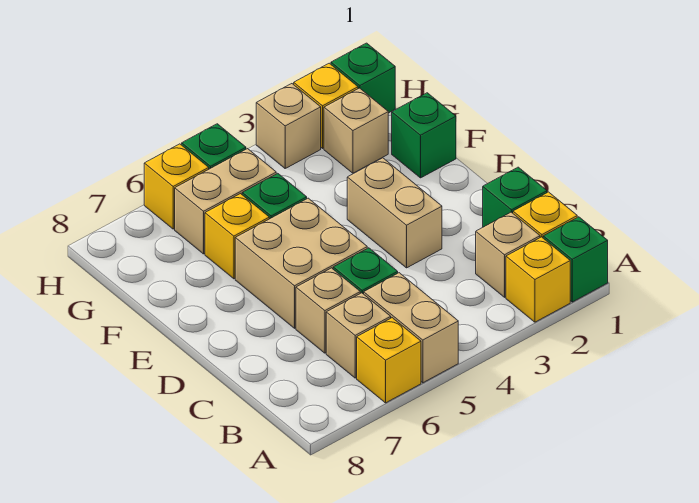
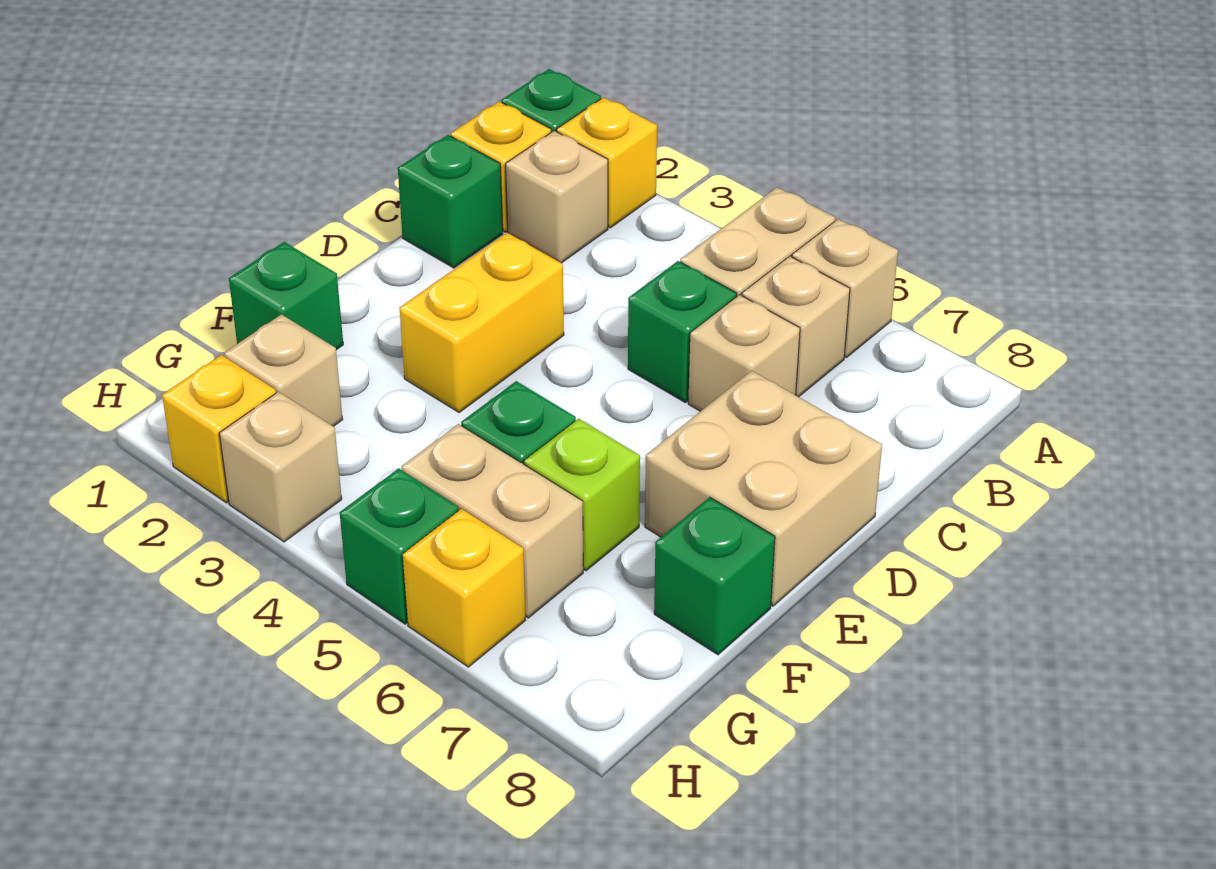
yellow brick A6 level 1 -> tan brick A6 level 1
tan brick D3:E3 level 1 -> yellow brick D3:E3 level 1
tan brick D5:E6 level 1 -> tan brick D7:E8 level 1
yellow brick F6 level 1 -> lime brick F6 level 1
green brick H1 level 1 -> green brick F8 level 1

